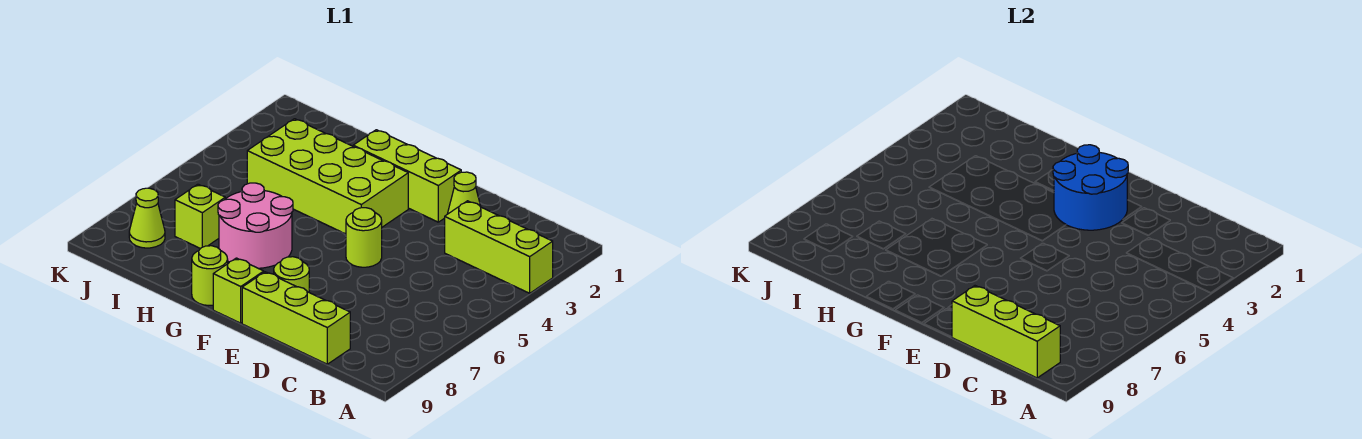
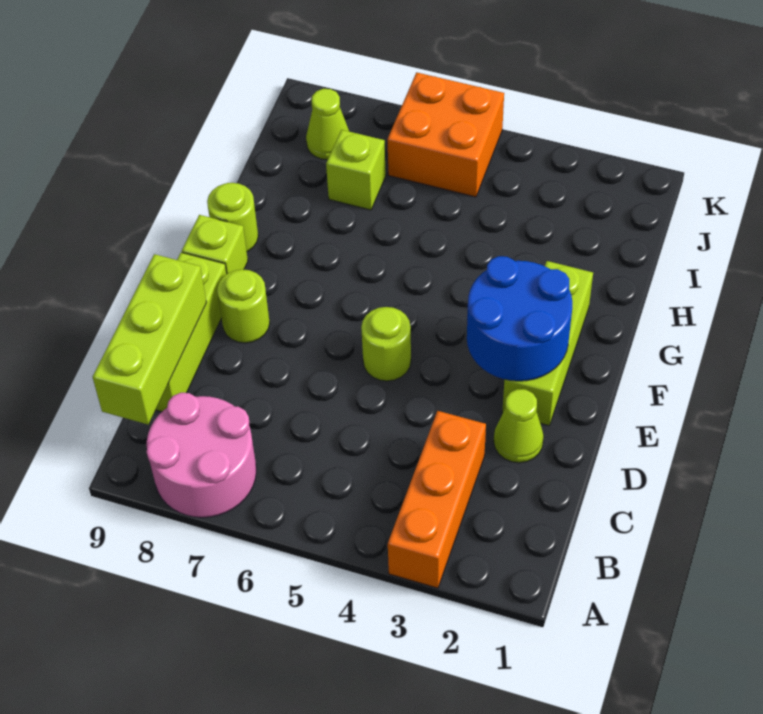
lime brick A3:C3 level 1 -> orange brick A3:C3 level 1
lime brick F3:I4 level 1 -> none
pink round brick G6:H7 level 1 -> pink round brick A7:B8 level 1
none -> orange brick J5:K6 level 1

